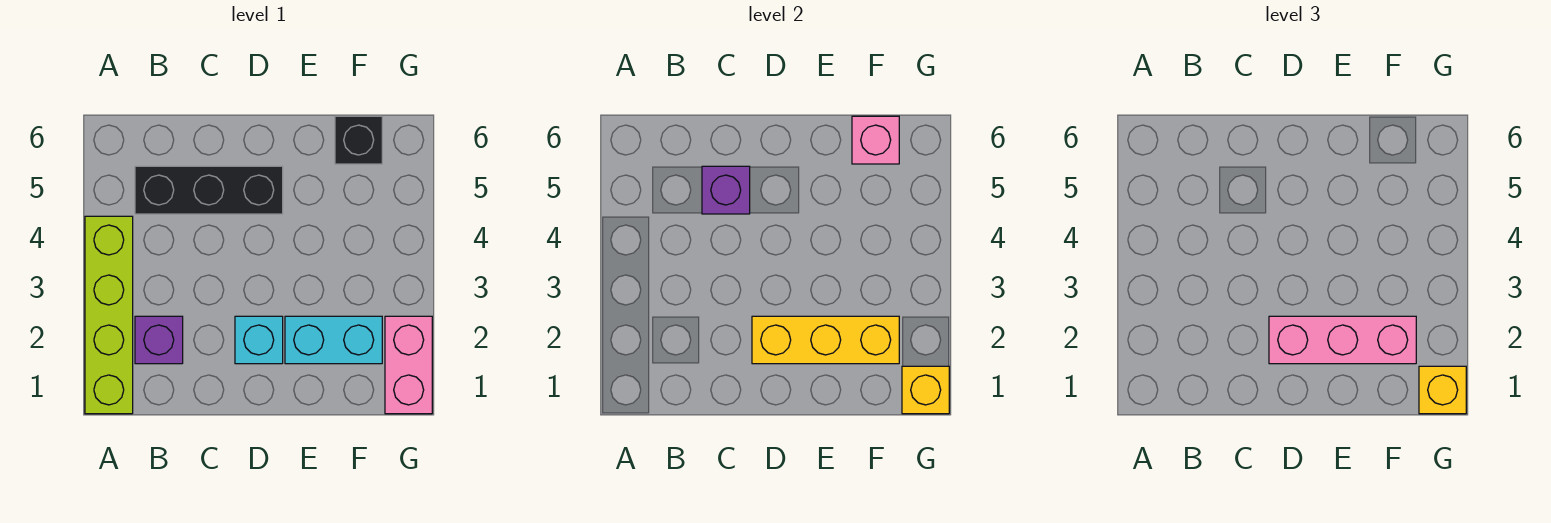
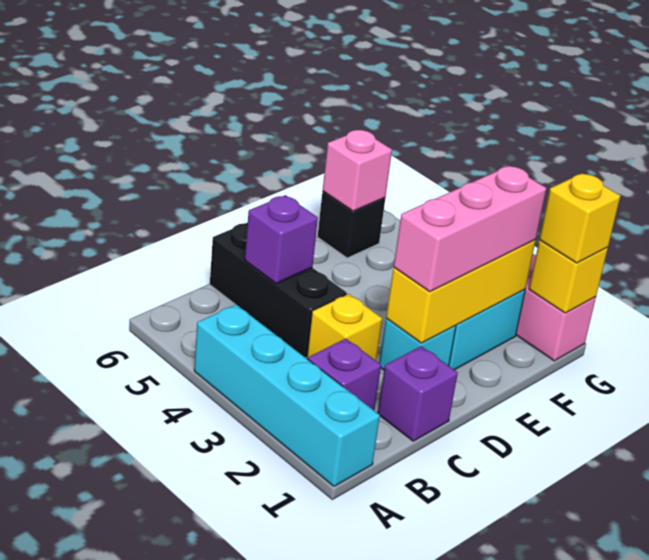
lime brick A1:A4 level 1 -> cyan brick A1:A4 level 1
black brick B5:D5 level 1 -> black brick C4:C6 level 1
none -> purple brick C1 level 1
none -> yellow brick C3 level 1

